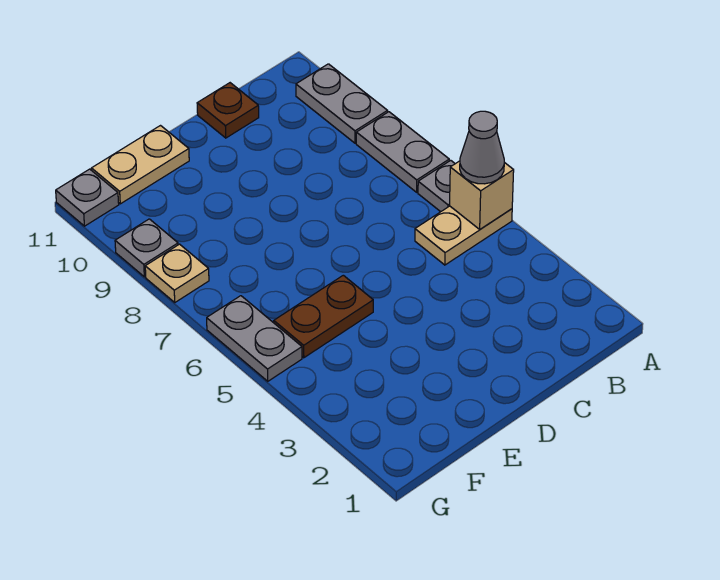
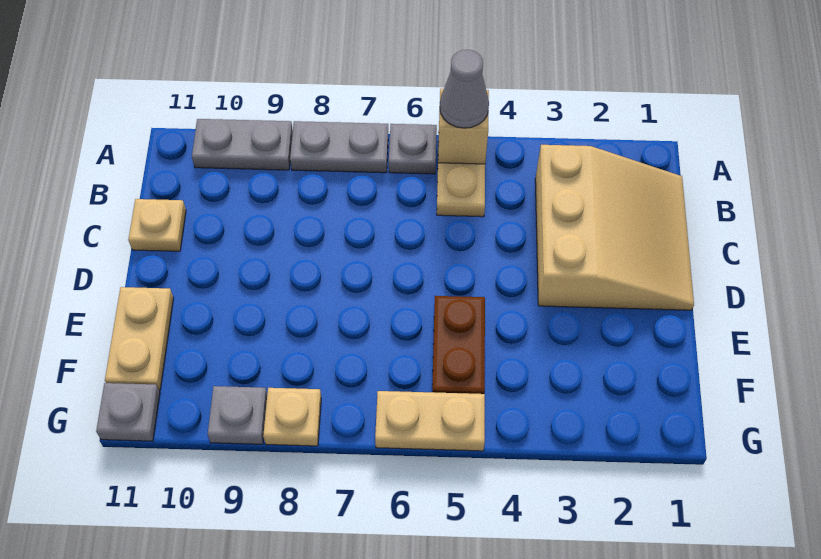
none -> tan slope B1:D3 level 1 top 3
brown plate C11 level 1 -> tan plate C11 level 1
grey plate G5:G6 level 1 -> tan plate G5:G6 level 1

